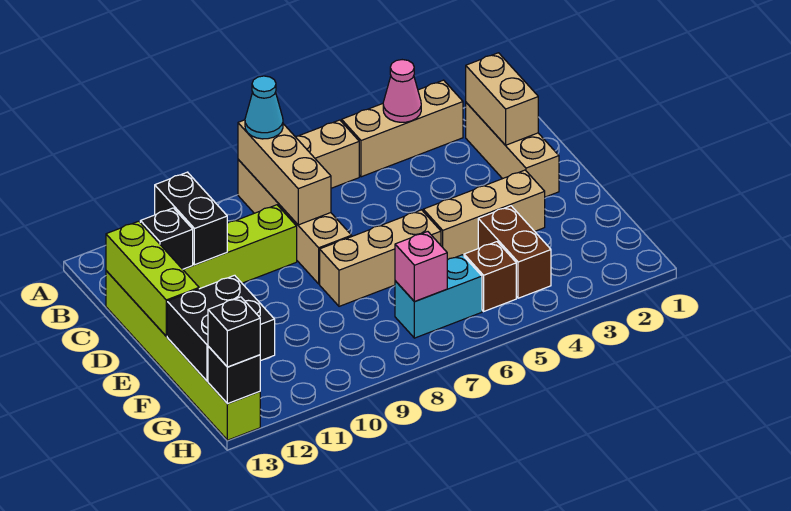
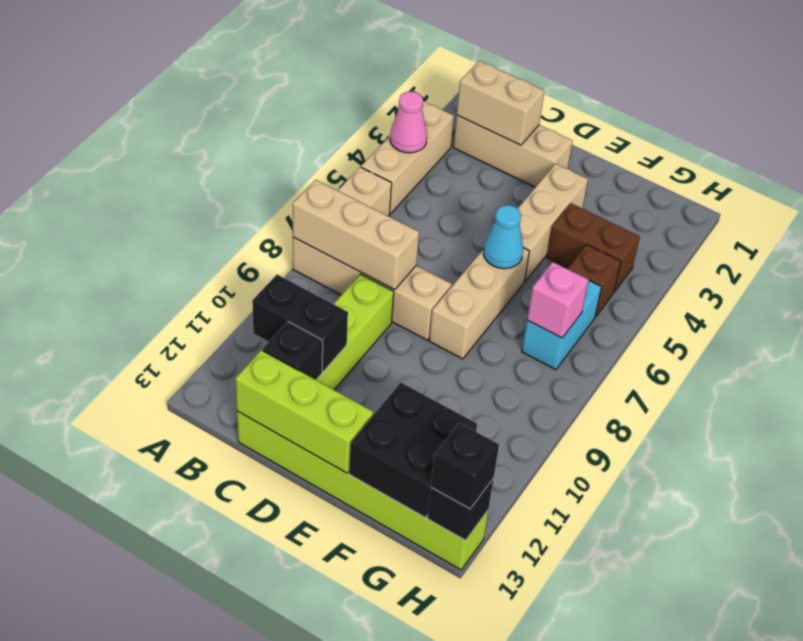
cyan cone A8 level 3 -> cyan cone E6 level 2

